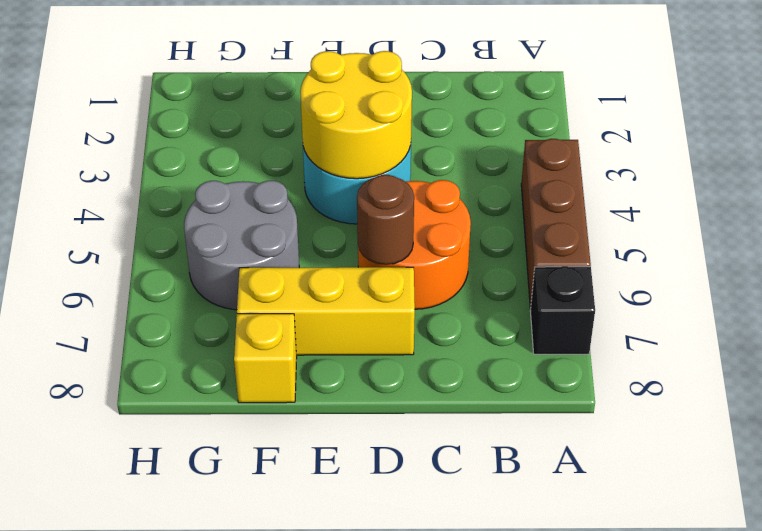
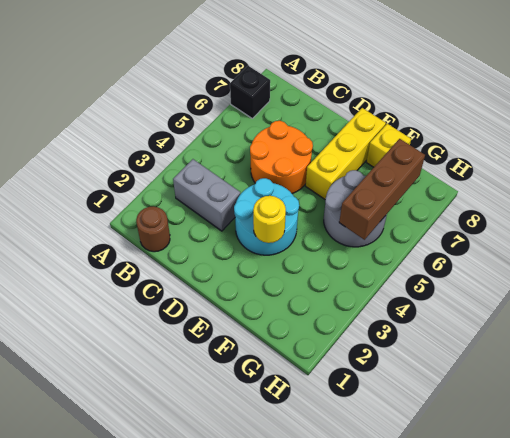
brown brick A4:A6 level 1 -> brown brick G5:G7 level 2
none -> grey brick B3:C3 level 1
yellow round brick D3:E4 level 2 -> yellow round brick E3 level 2
brown round brick D6 level 2 -> brown round brick B1 level 1
yellow brick D7:F7 level 1 -> yellow brick E6:E8 level 1

